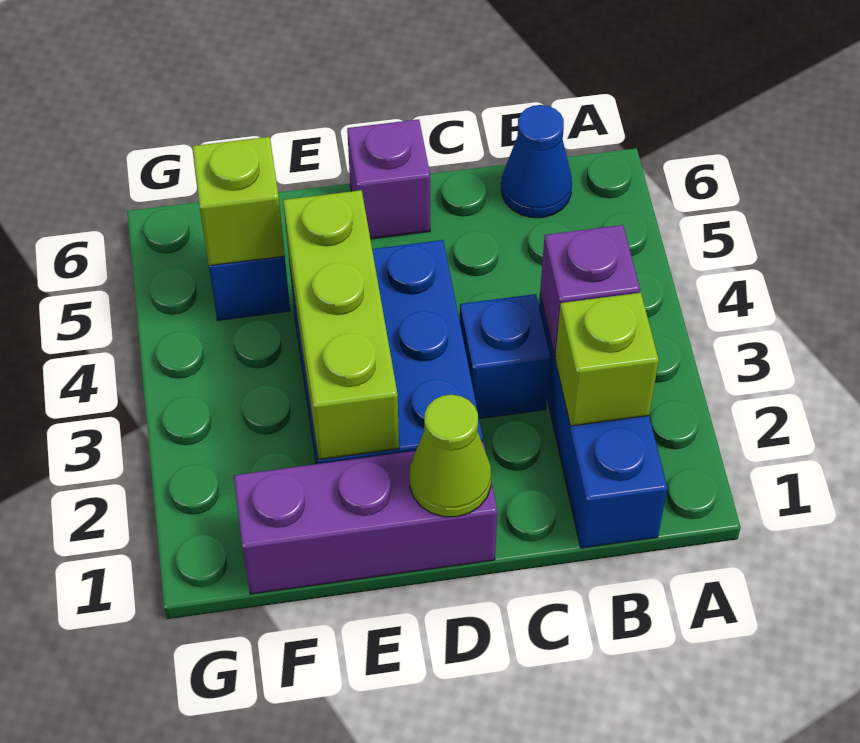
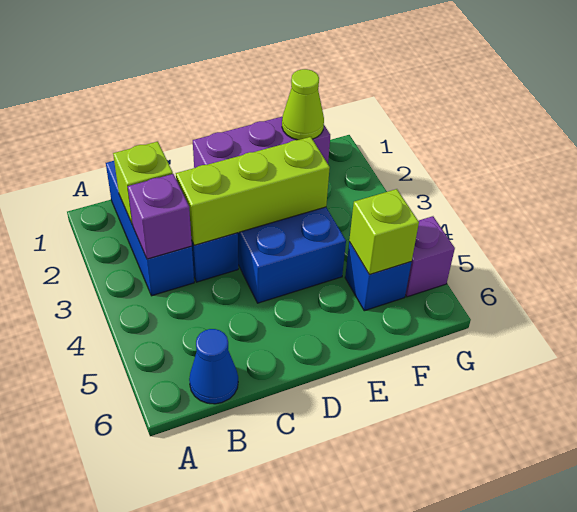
lime cone D1 level 2 -> lime cone F1 level 2
purple brick D6 level 1 -> purple brick G5 level 1
lime brick E2:E4 level 2 -> lime brick C3:E3 level 2

